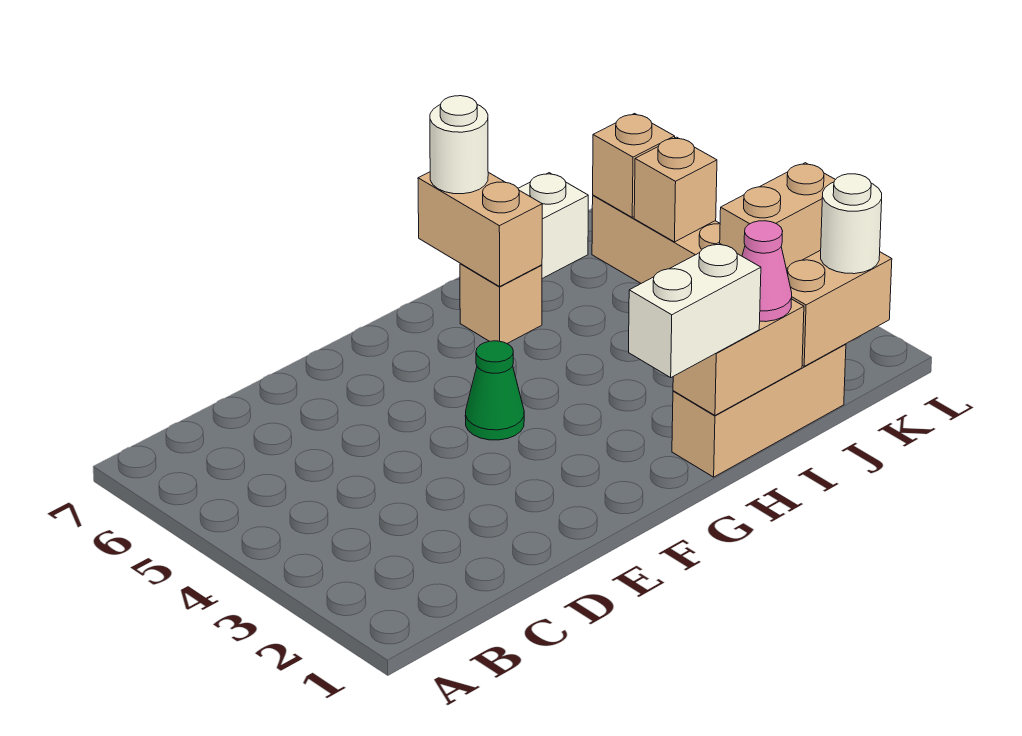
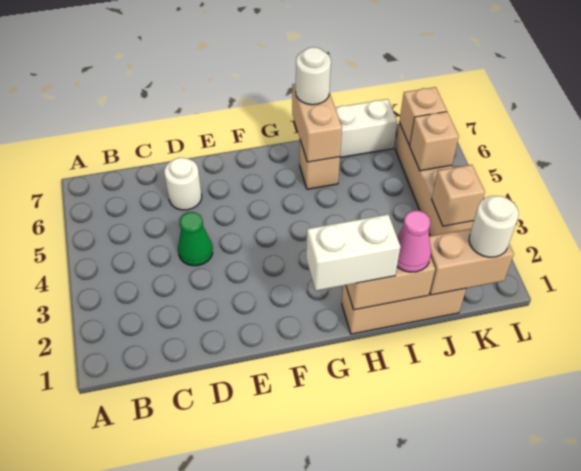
none -> white round brick D6 level 1
green cone F4 level 1 -> green cone D4 level 1
tan brick K3:L3 level 2 -> tan brick K3 level 2

